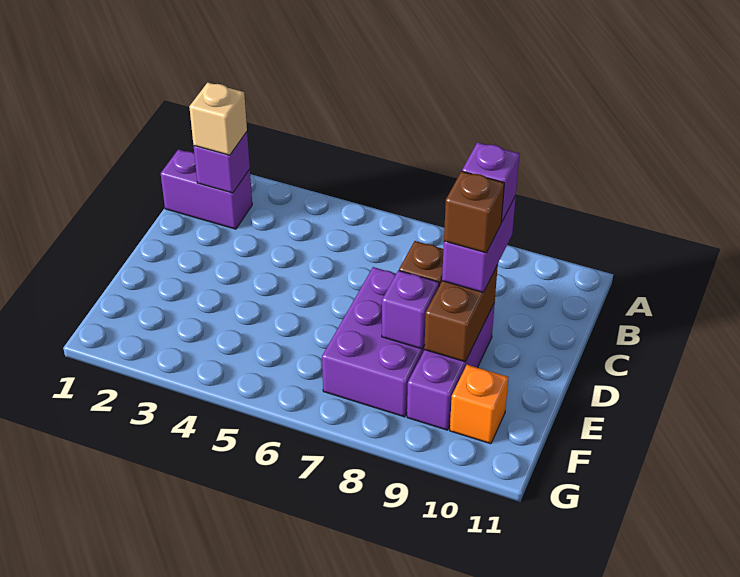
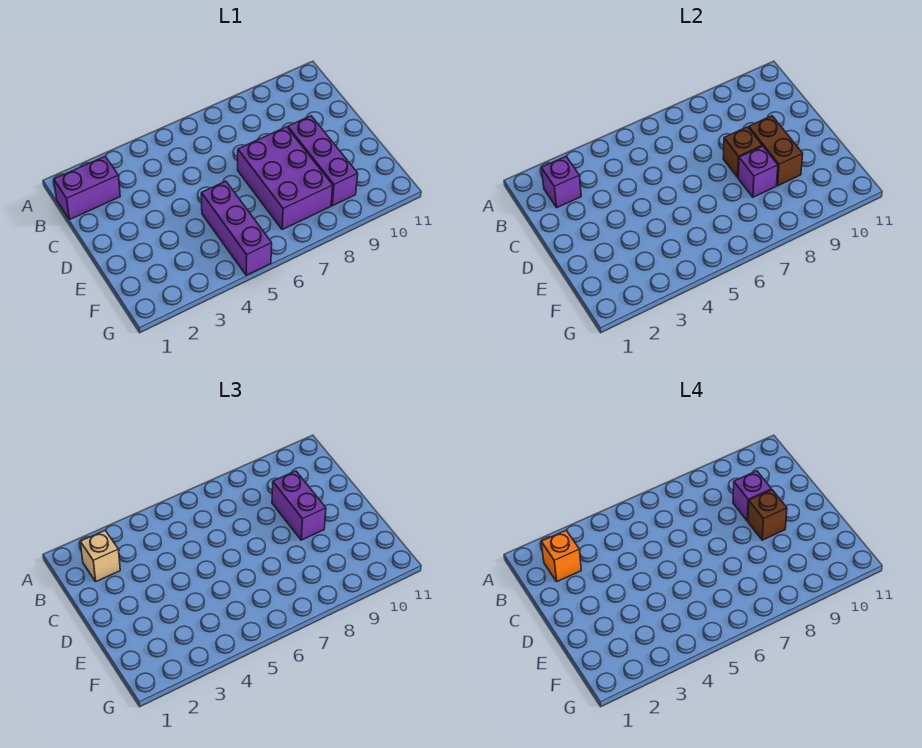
none -> purple brick E5:G5 level 1
orange brick F10 level 1 -> orange brick B2 level 4

